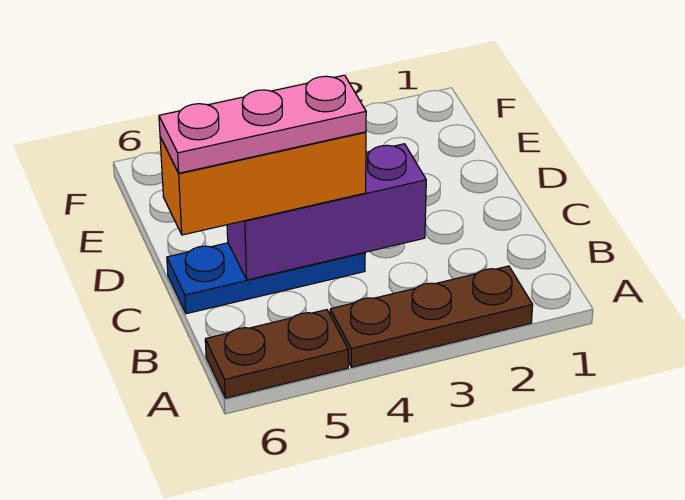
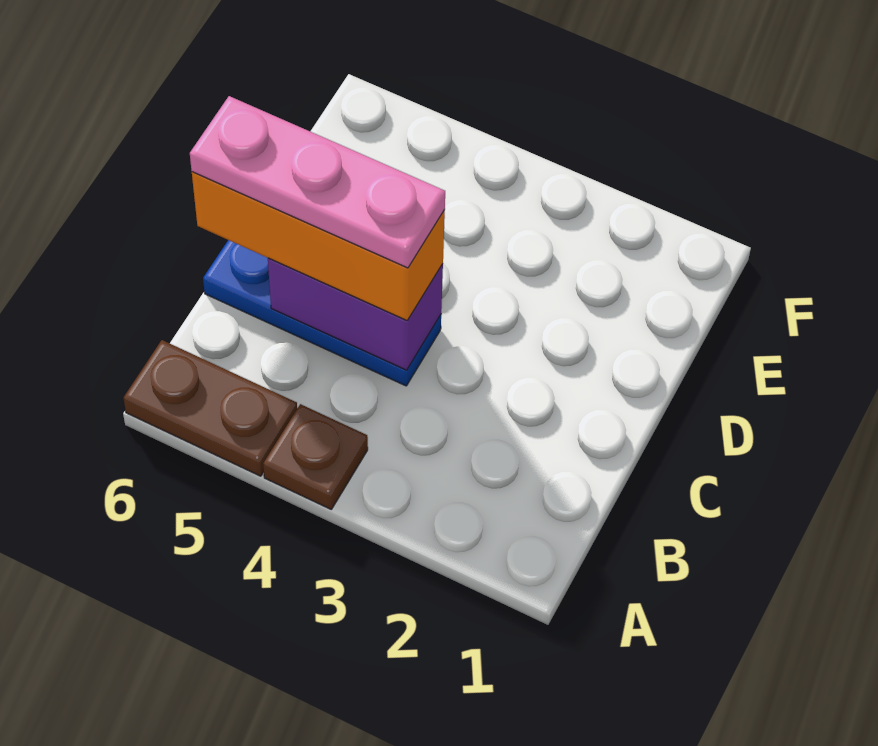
brown plate A2:A4 level 1 -> brown plate A4 level 1
purple brick C3:C5 level 2 -> purple brick C4:C5 level 2

